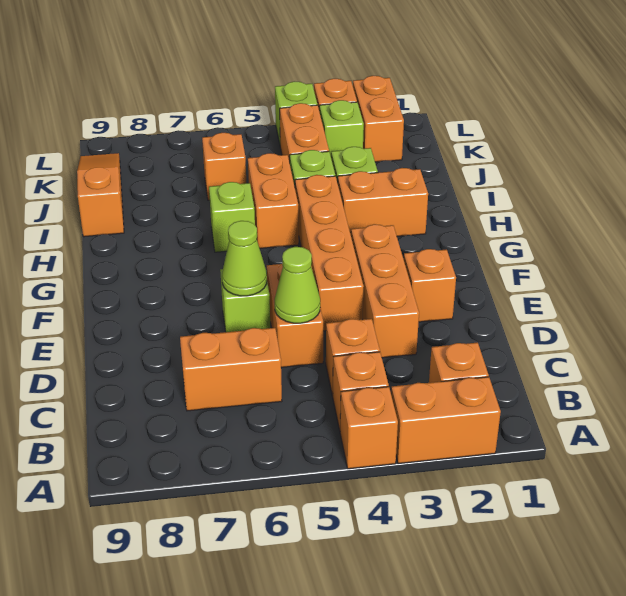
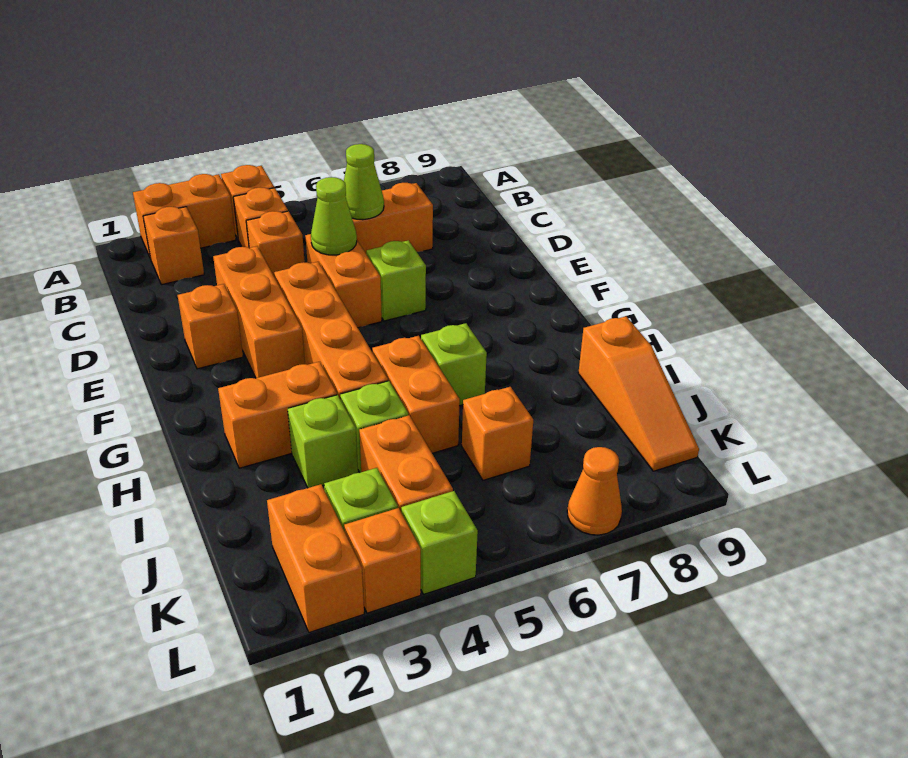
lime cone E6 level 2 -> lime cone C6 level 2
none -> orange cone L7 level 1

